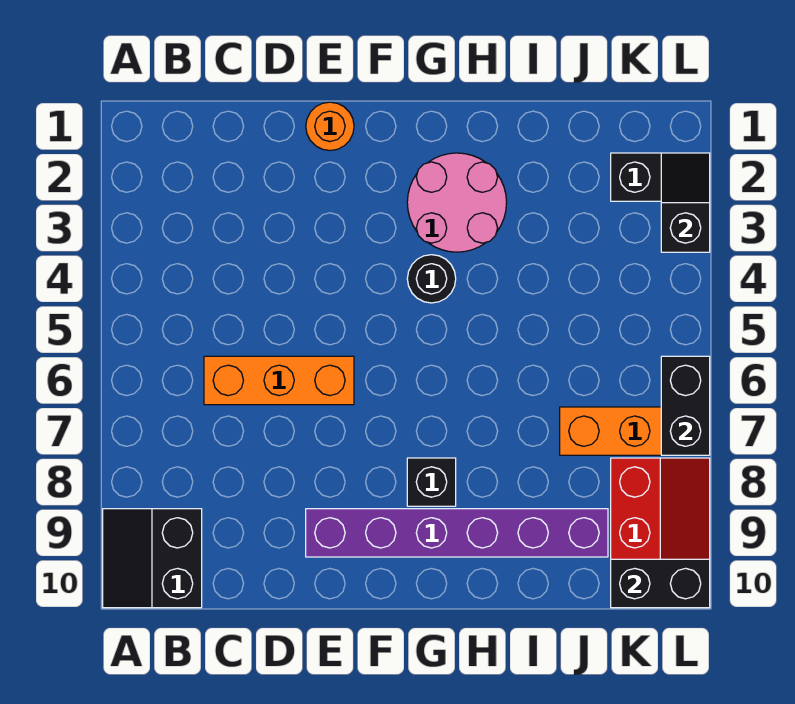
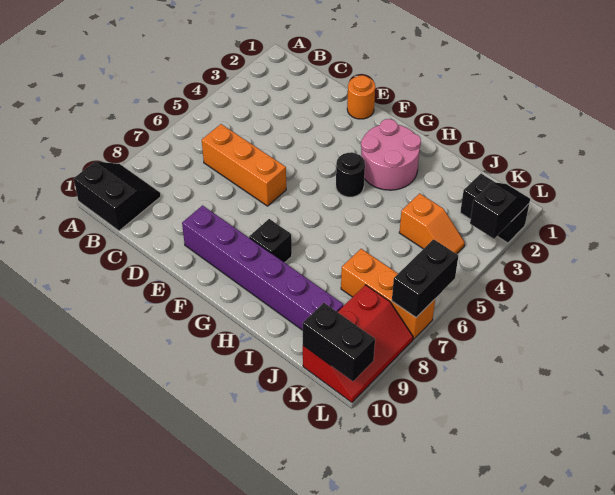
black slope A9:B10 level 1 top B -> black slope A9:B10 level 1 top 10
none -> orange slope J4:K4 level 1 top J

